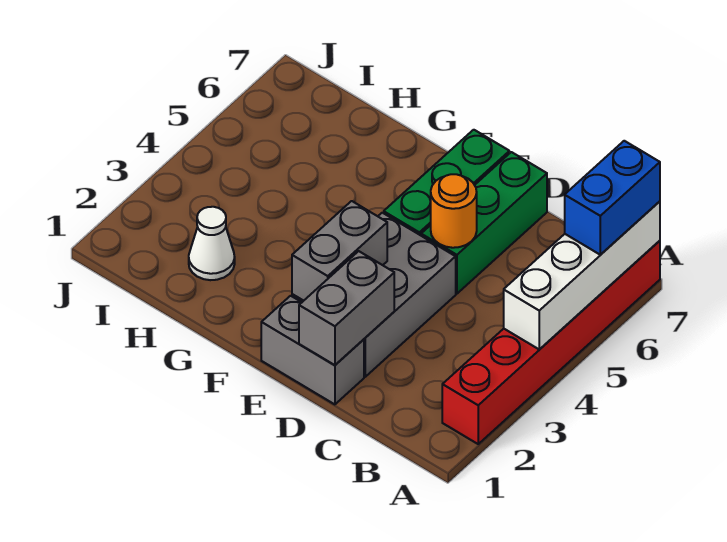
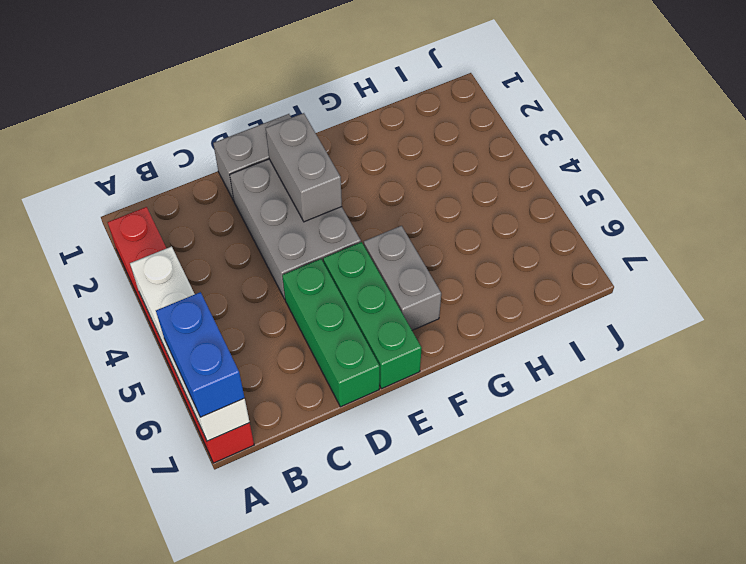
grey brick D1:D2 level 2 -> grey brick F5:F6 level 1
orange round brick D5 level 2 -> none
white cone H2 level 1 -> none

